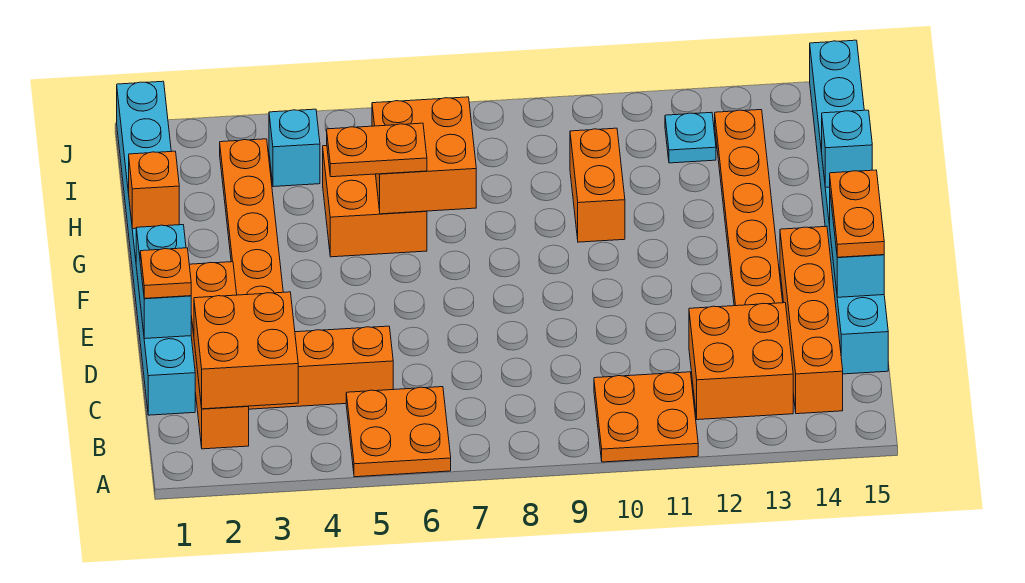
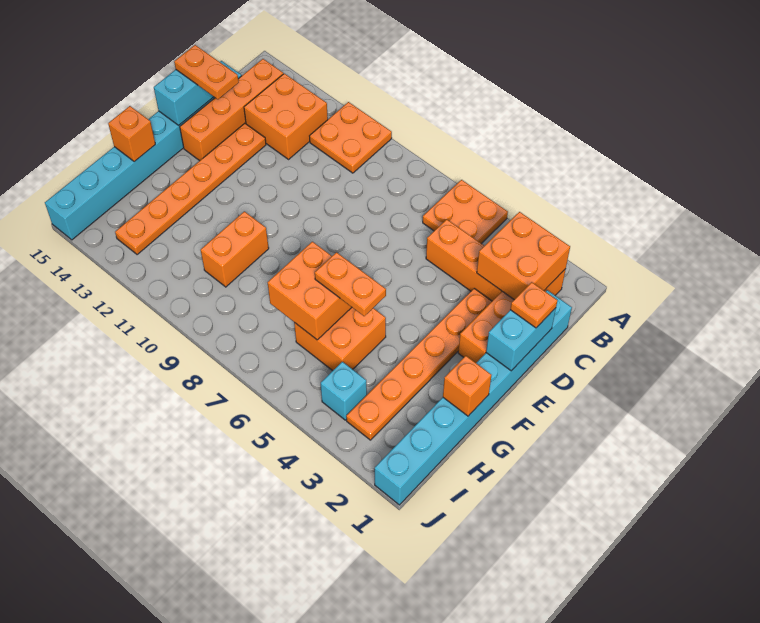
orange plate D15:E15 level 3 -> orange plate D14:D15 level 3
cyan brick G15 level 2 -> orange brick G15 level 2
cyan plate I12 level 1 -> none

